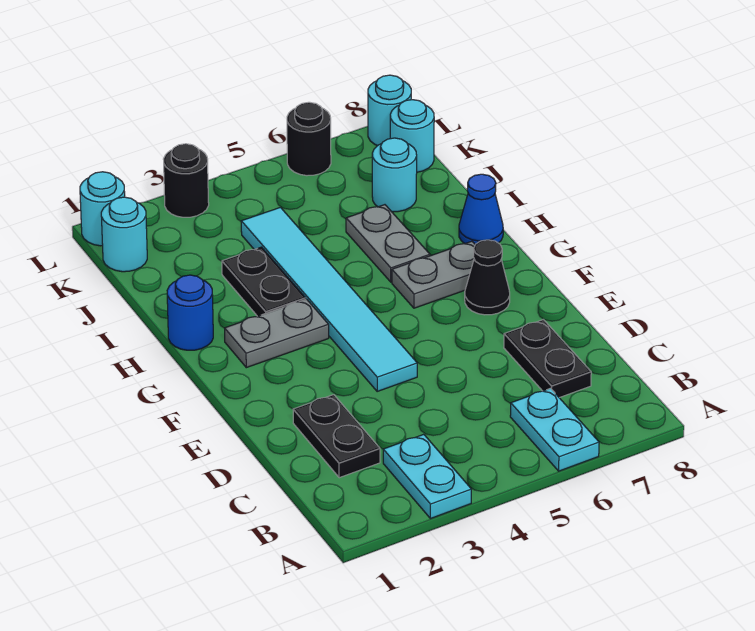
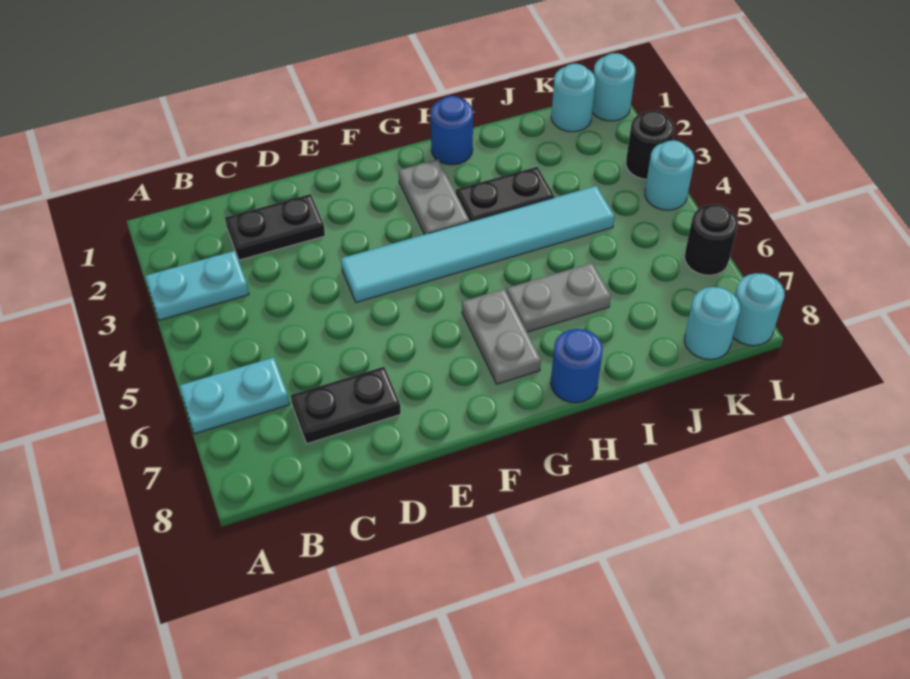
black cone F7 level 1 -> none
blue cone H8 level 1 -> blue round brick H8 level 1
cyan round brick J7 level 1 -> cyan round brick L4 level 1

